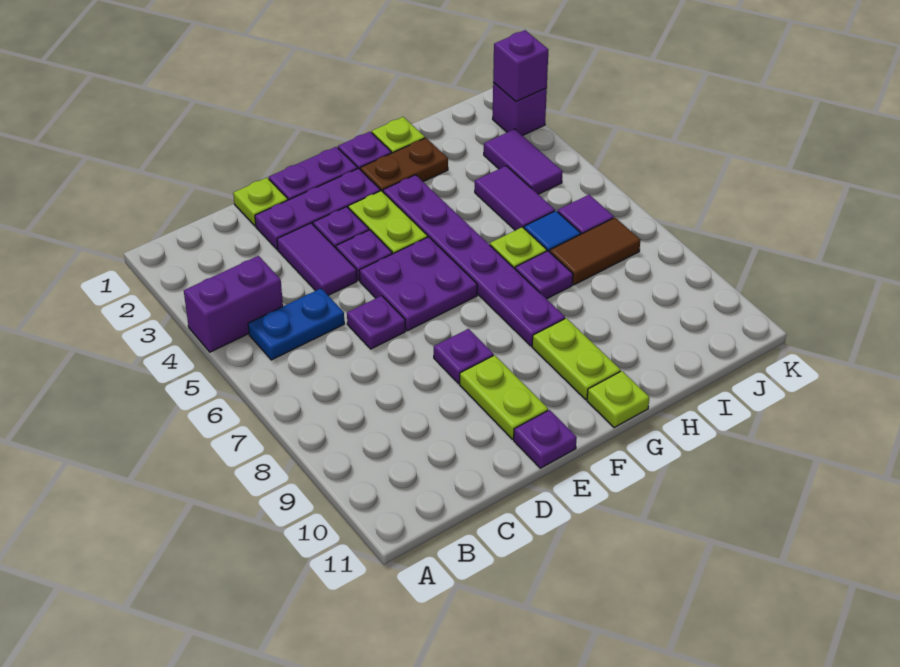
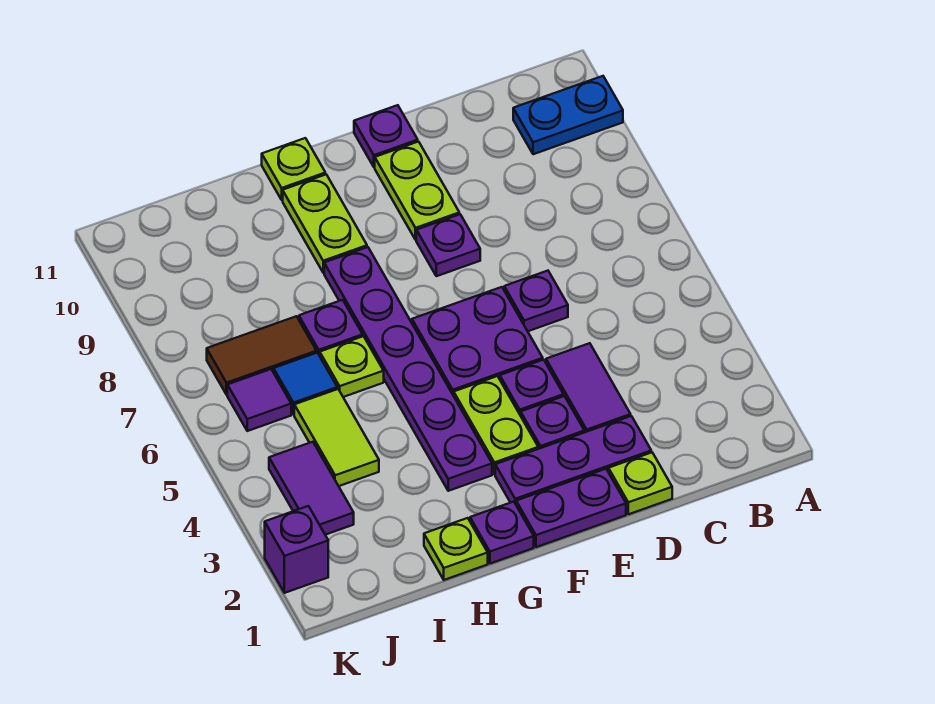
purple brick A4:B4 level 1 -> none
blue plate B5:C5 level 1 -> blue plate A10:B10 level 1
brown plate G2:H2 level 1 -> none
purple tile I4:I5 level 1 -> lime tile I4:I5 level 1
purple brick K2 level 2 -> none

